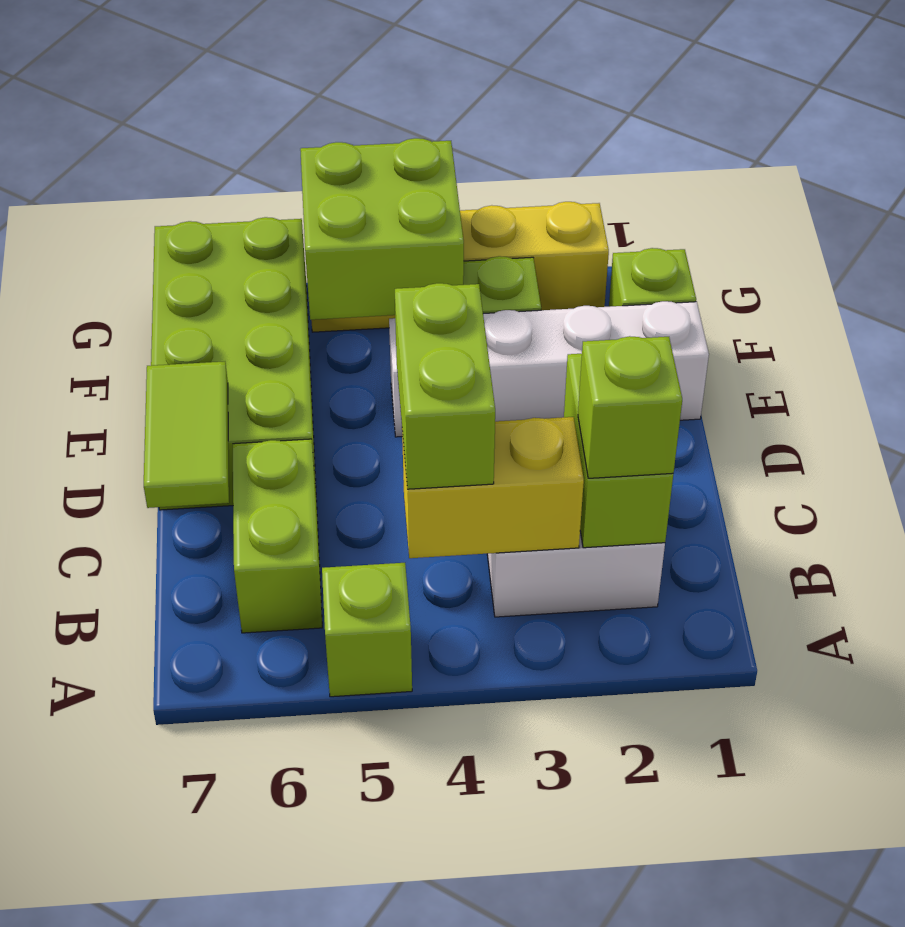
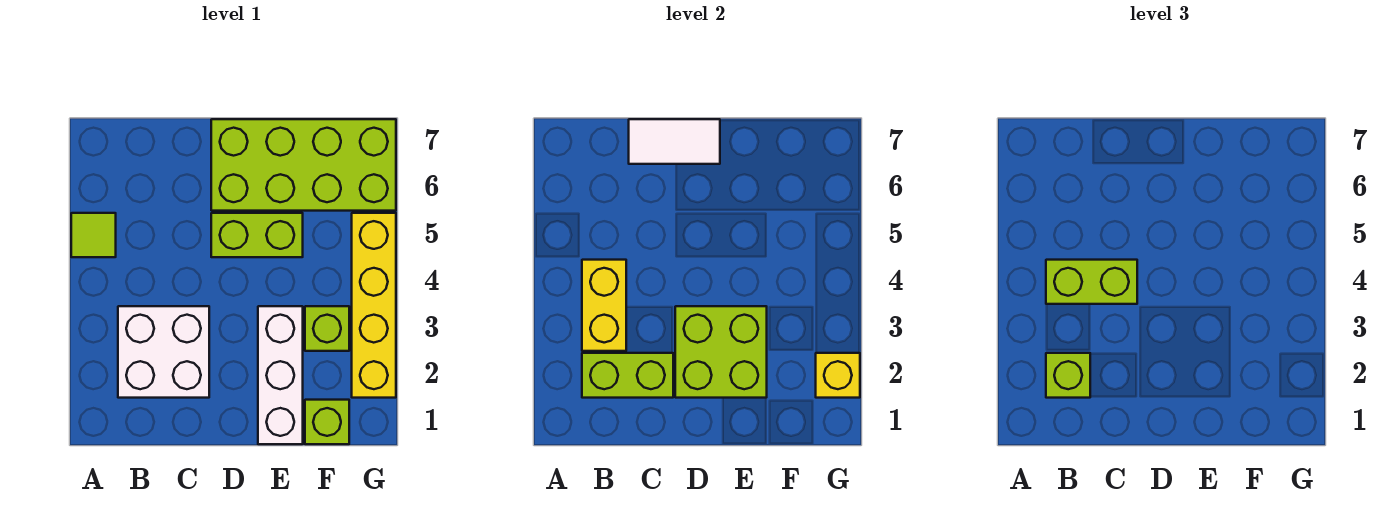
lime brick A5 level 1 -> lime tile A5 level 1
lime brick B6:C6 level 1 -> lime brick D5:E5 level 1
lime tile C7:D7 level 2 -> white tile C7:D7 level 2
white brick E1:E4 level 1 -> white brick E1:E3 level 1
lime brick F4:G5 level 2 -> lime brick D2:E3 level 2
none -> yellow brick G2 level 2

